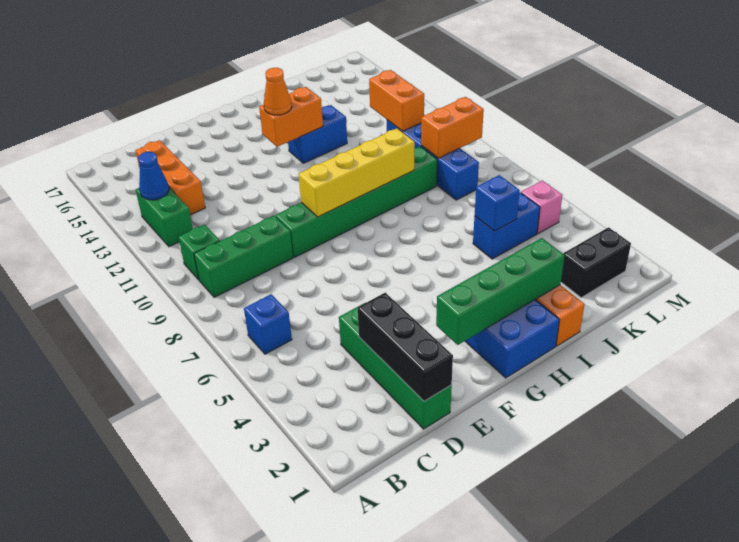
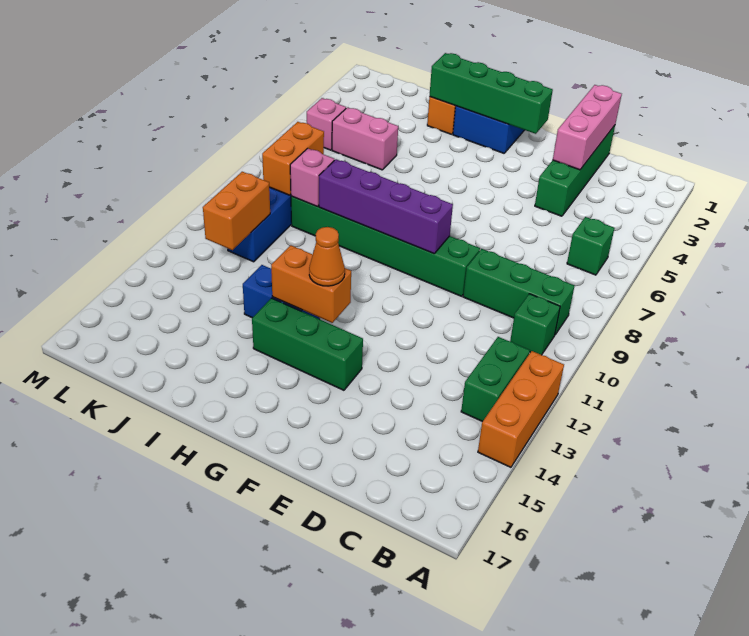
blue brick B6 level 1 -> green brick B6 level 1
blue cone B13 level 2 -> none
orange brick C13:C15 level 1 -> orange brick A12:A14 level 1
black brick D1:D3 level 2 -> pink brick D1:D3 level 2
yellow brick F9:I9 level 2 -> purple brick F9:I9 level 2
none -> green brick F14:H14 level 1
blue brick J5:K5 level 1 -> pink brick J5:K5 level 1
blue brick J5 level 2 -> none
none -> pink brick J9 level 2
black brick K2:L2 level 1 -> none
orange brick K9:L9 level 2 -> orange brick K8:K9 level 2

